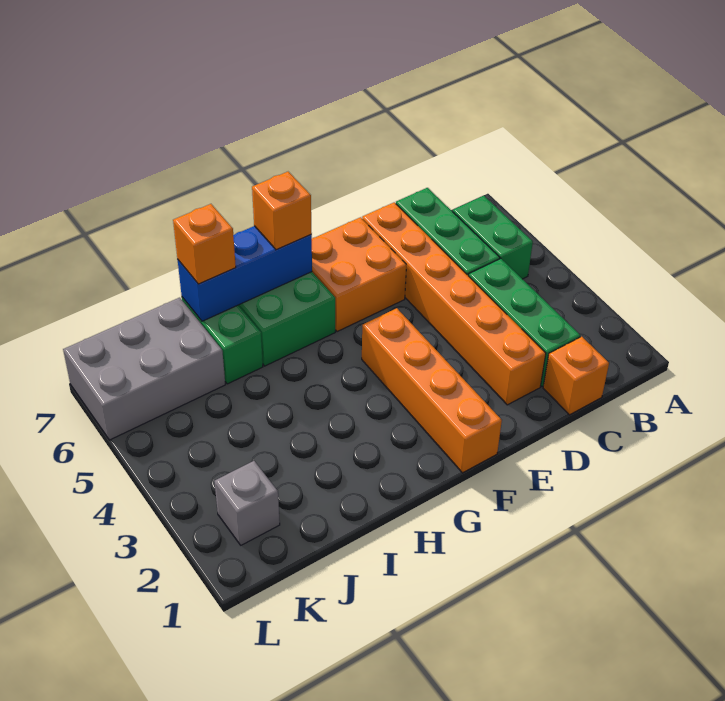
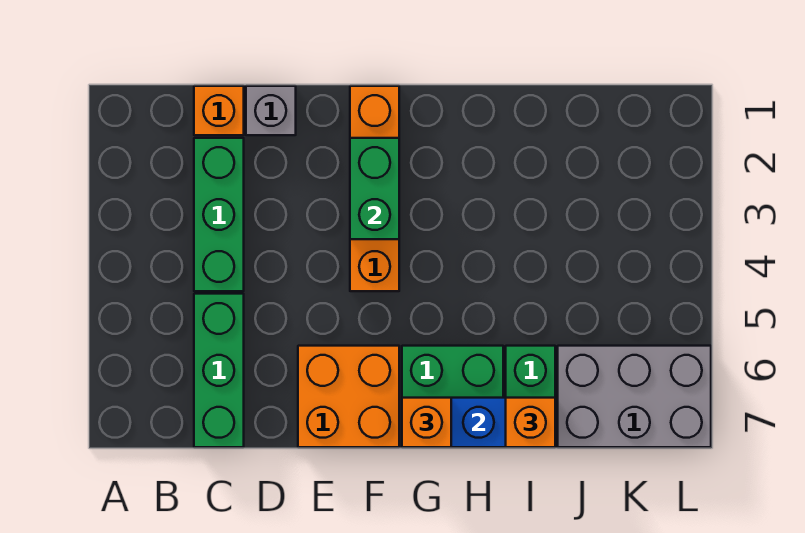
green brick B5:B6 level 1 -> green brick F2:F3 level 2
orange brick D2:D7 level 1 -> none
grey brick K2 level 1 -> grey brick D1 level 1

